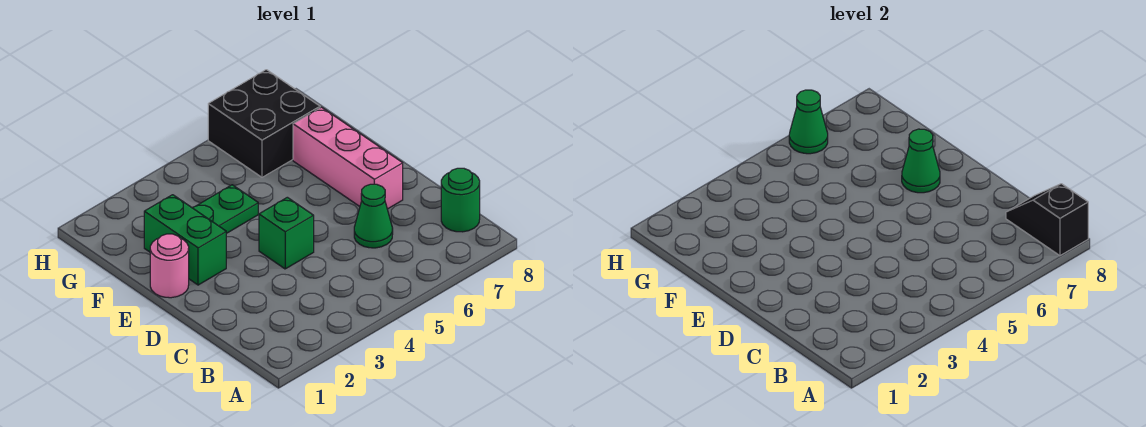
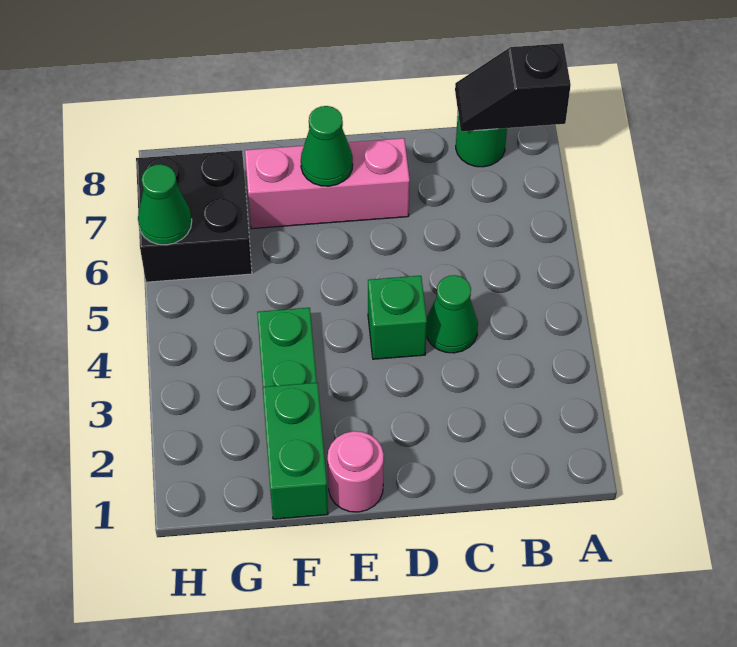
green cone C6 level 1 -> green cone C4 level 1
green brick E2:F2 level 1 -> green brick F1:F2 level 1

